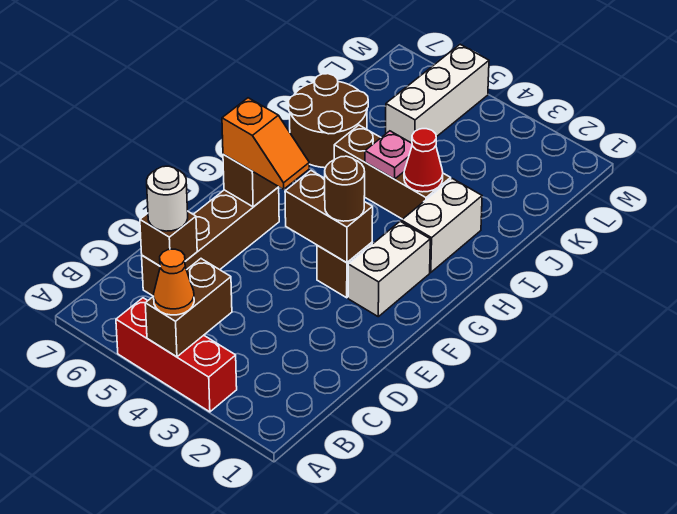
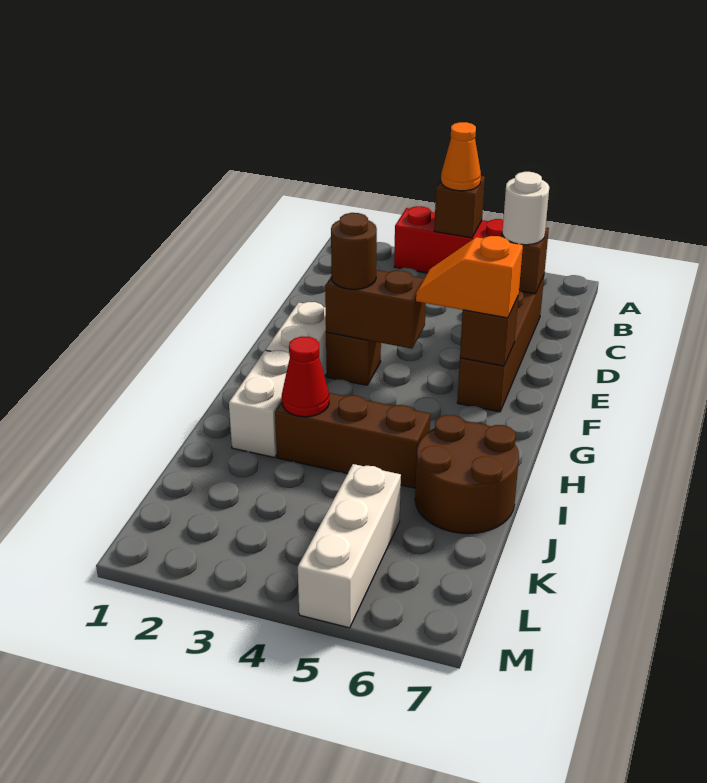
brown brick A4:B4 level 2 -> brown brick A4 level 2
pink plate I4 level 2 -> none

